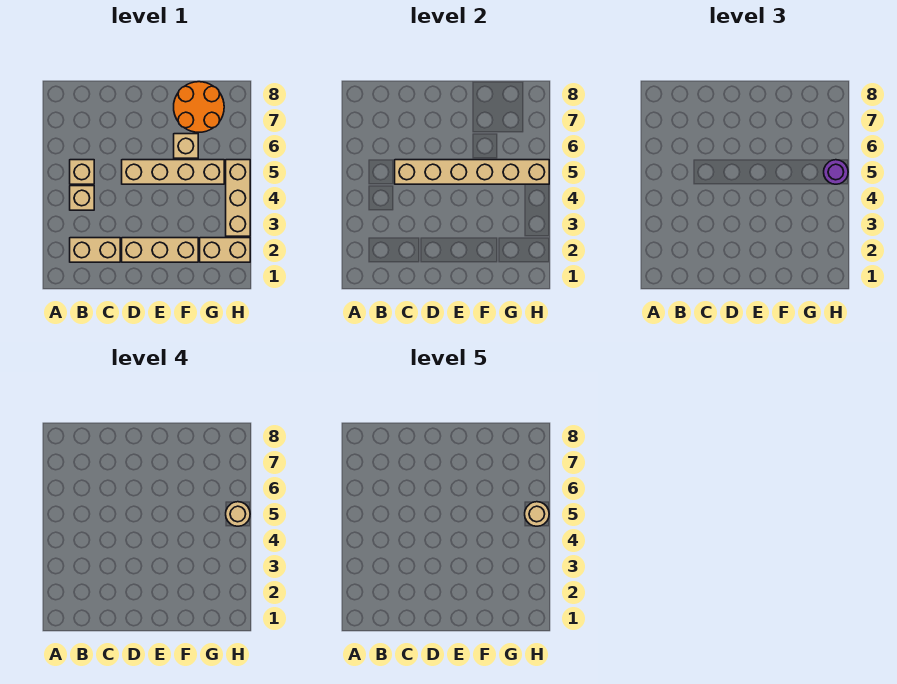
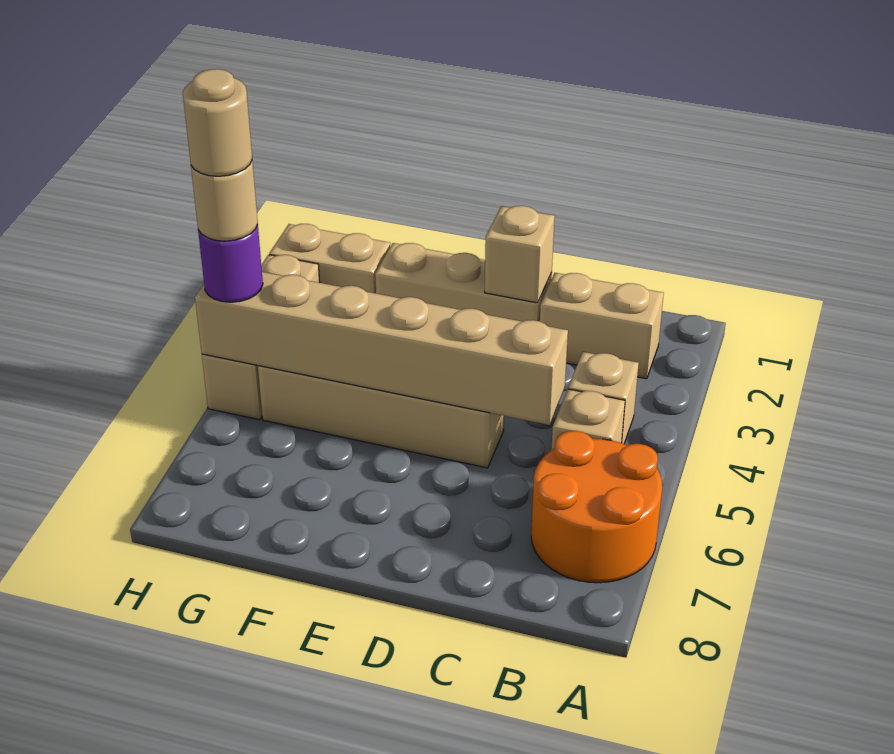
tan brick F6 level 1 -> tan brick D2 level 2
orange round brick F7:G8 level 1 -> orange round brick A6:B7 level 1

